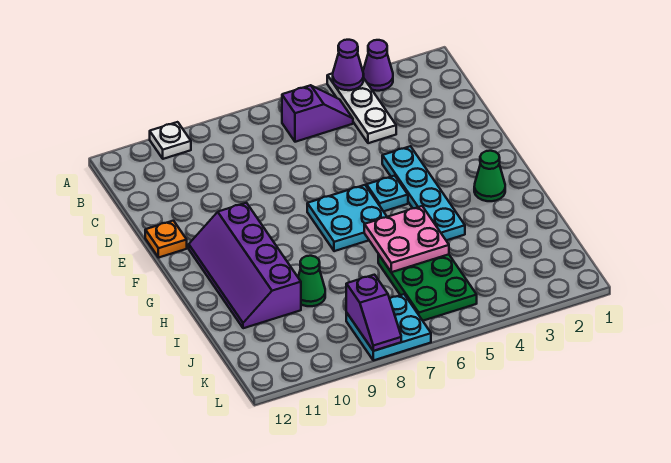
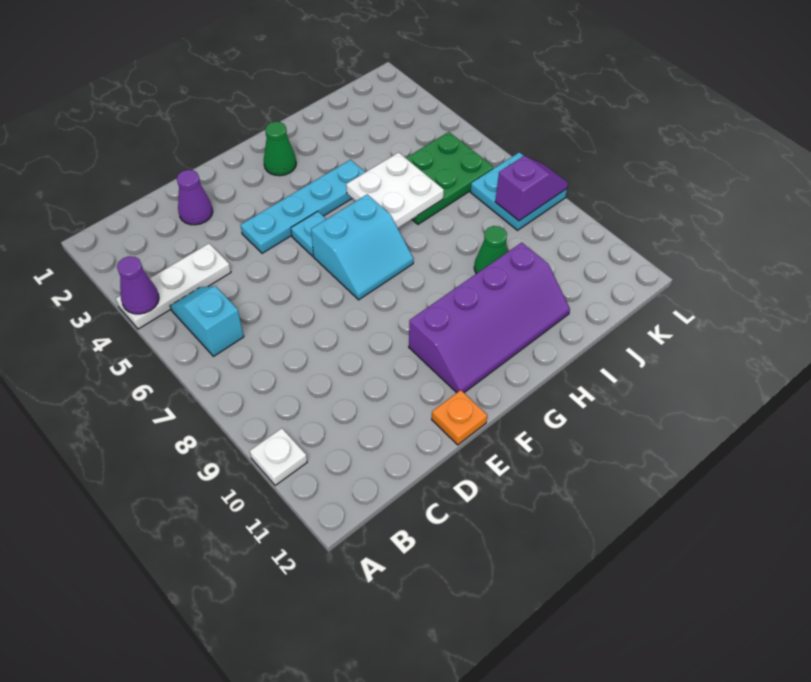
purple cone A3 level 1 -> purple cone D2 level 1
purple slope B5:B6 level 1 top 6 -> cyan slope B5:B6 level 1 top 6
cyan plate F6:G7 level 1 -> cyan slope F6:G7 level 1 top 6
pink plate H5:I6 level 2 -> white plate H5:I6 level 2

